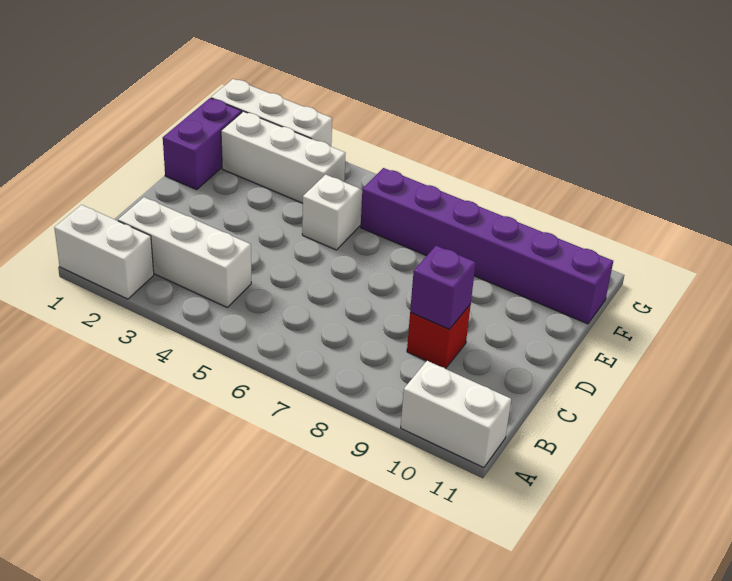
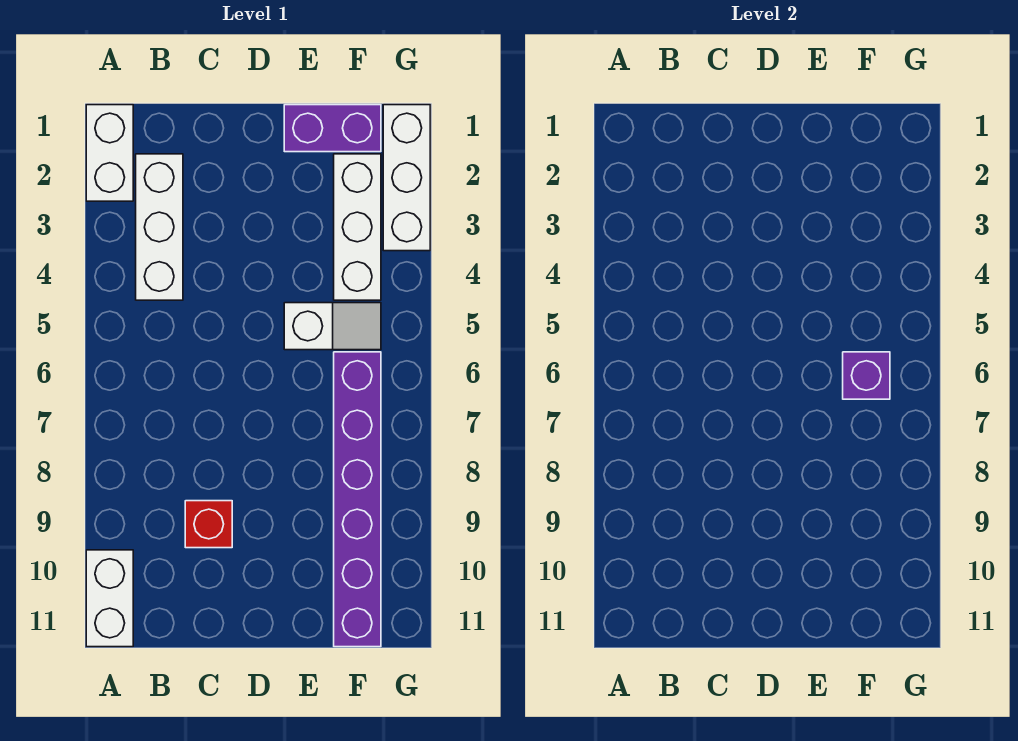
purple brick C9 level 2 -> purple brick F6 level 2

